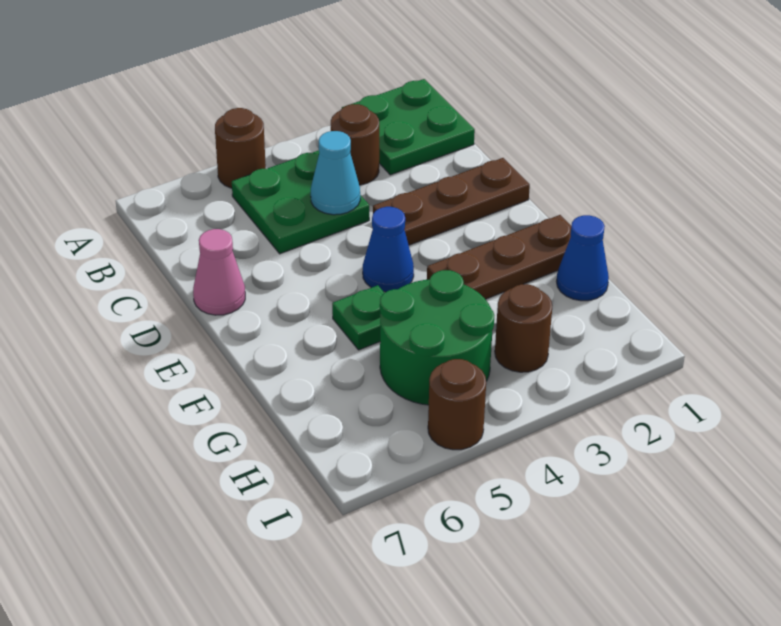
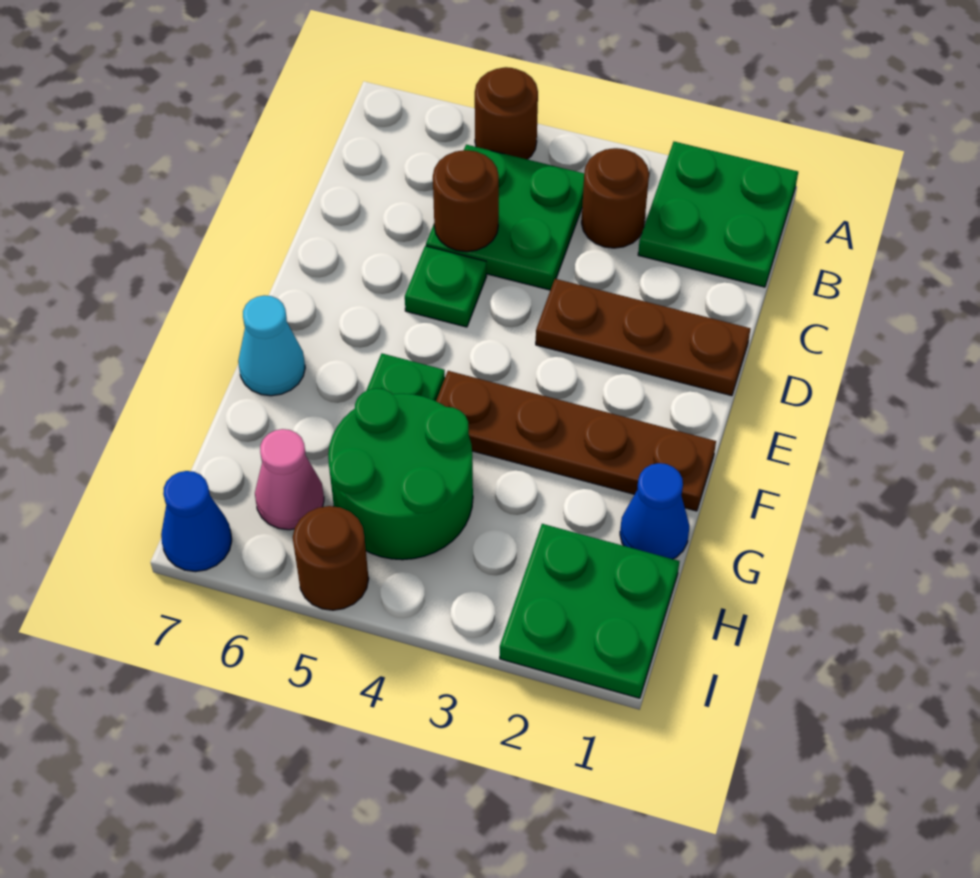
cyan cone C4 level 2 -> cyan cone F7 level 1
none -> green plate D5 level 1
pink cone D7 level 1 -> pink cone H6 level 1
blue cone E4 level 1 -> blue cone I7 level 1
brown plate F1:F3 level 1 -> brown plate F1:F4 level 1
none -> green plate H1:I2 level 1
brown round brick H3 level 1 -> brown round brick C5 level 2

